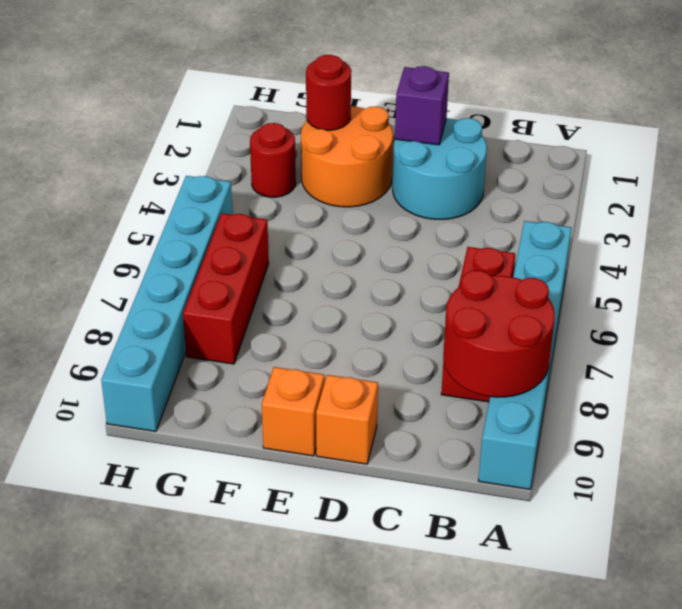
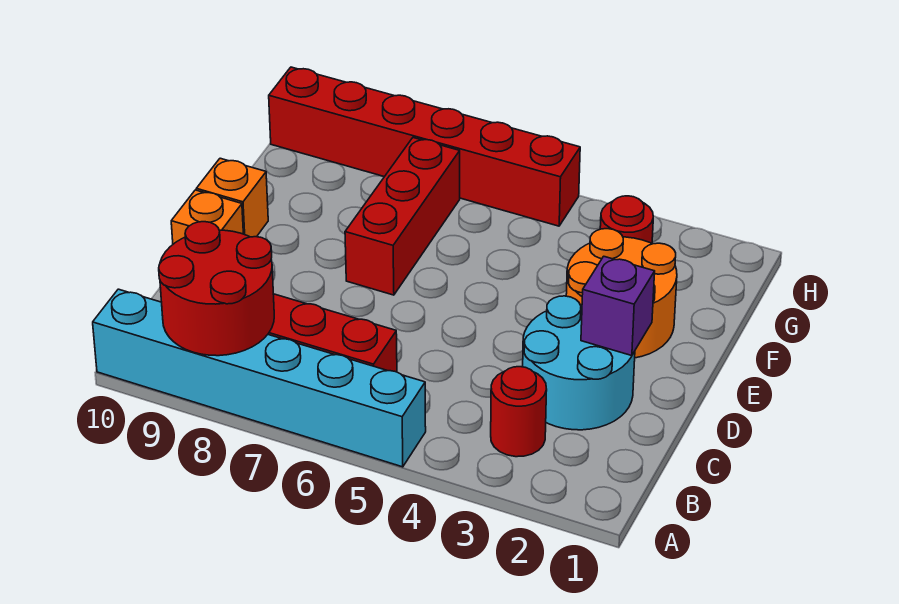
red round brick F2 level 2 -> red round brick B3 level 1
red brick G6:G8 level 1 -> red brick E7:G7 level 1
cyan brick H5:H10 level 1 -> red brick H5:H10 level 1

